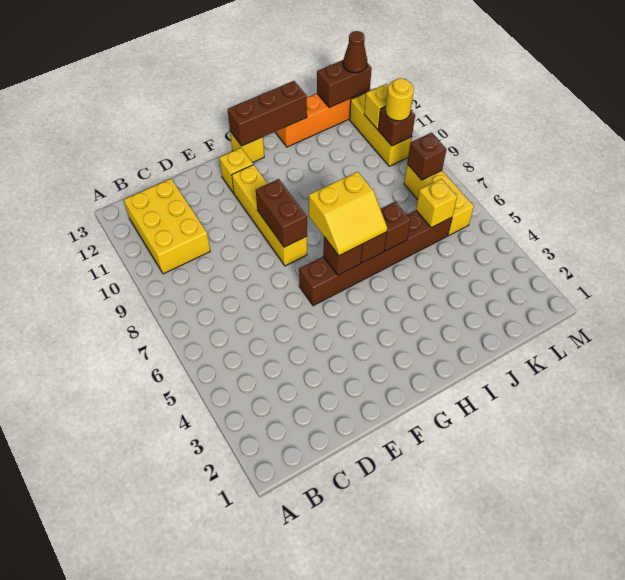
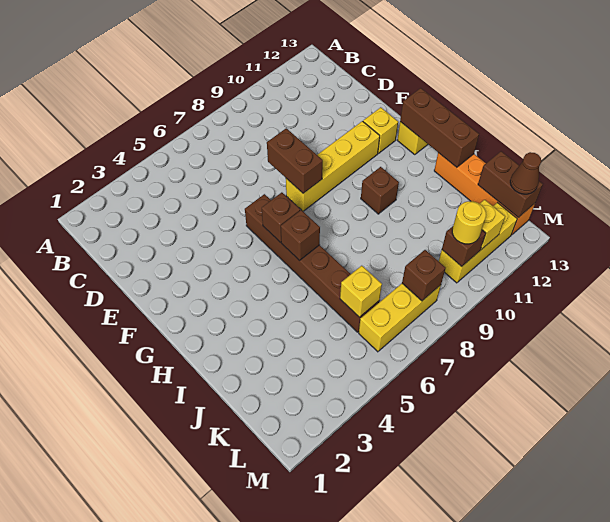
yellow brick B10:C12 level 1 -> none
brown brick F8:F9 level 2 -> brown brick E8:F8 level 2
yellow slope G6:H7 level 3 top 7 -> none
brown brick I6 level 2 -> brown brick H10 level 1

